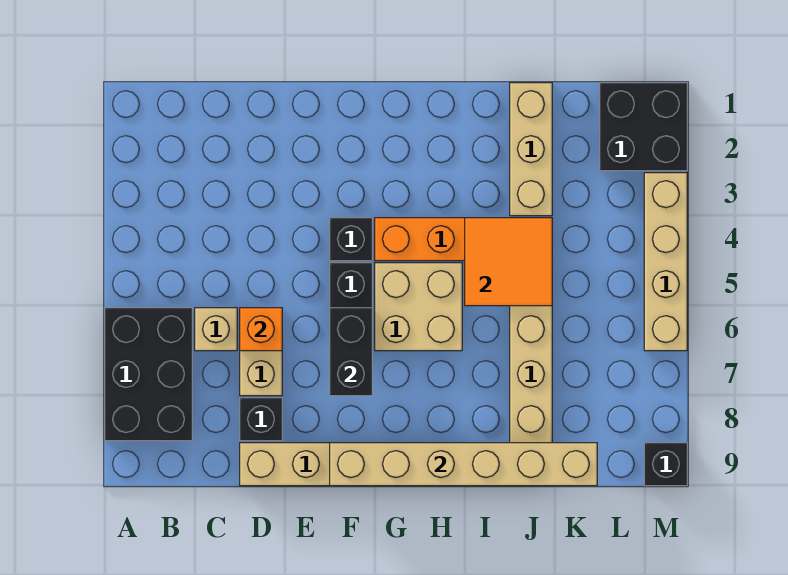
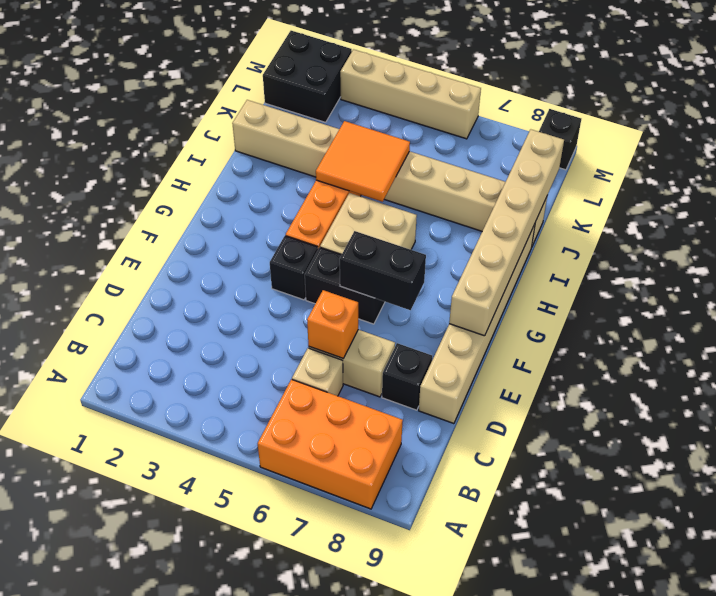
black brick A6:B8 level 1 -> orange brick A6:B8 level 1

